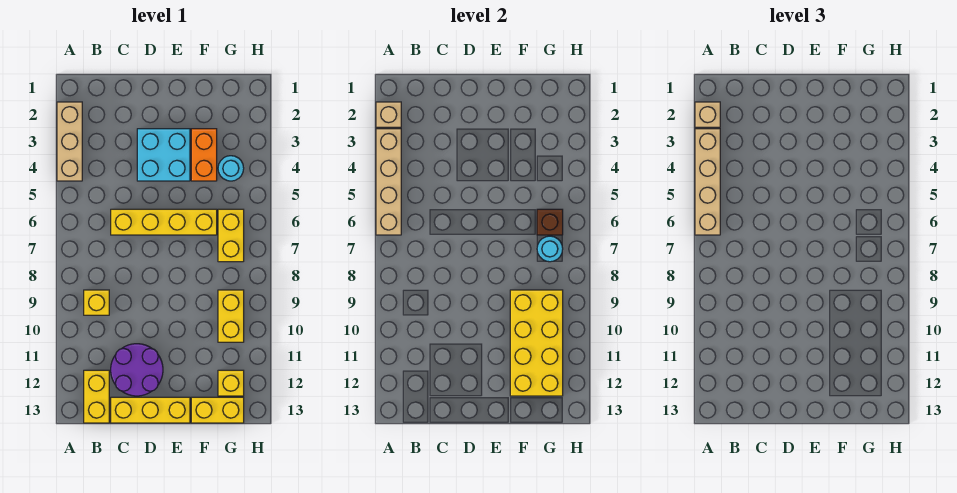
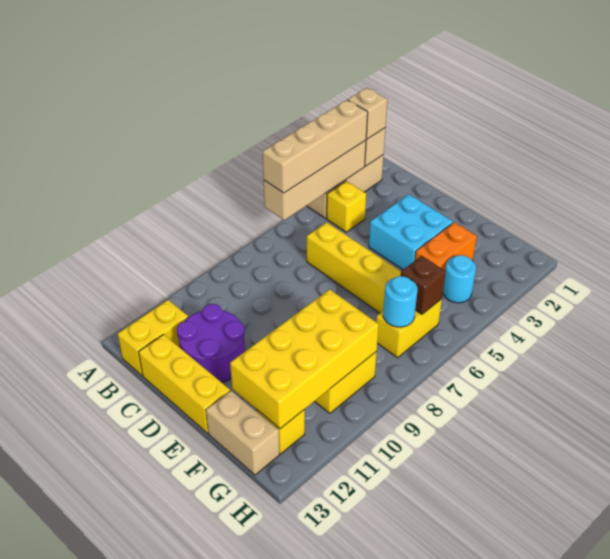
yellow brick B9 level 1 -> yellow brick B4 level 1
yellow brick F13:G13 level 1 -> tan brick F13:G13 level 1

